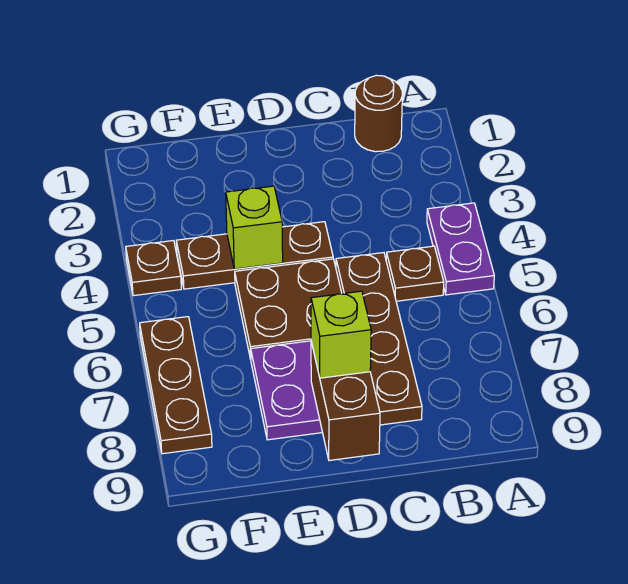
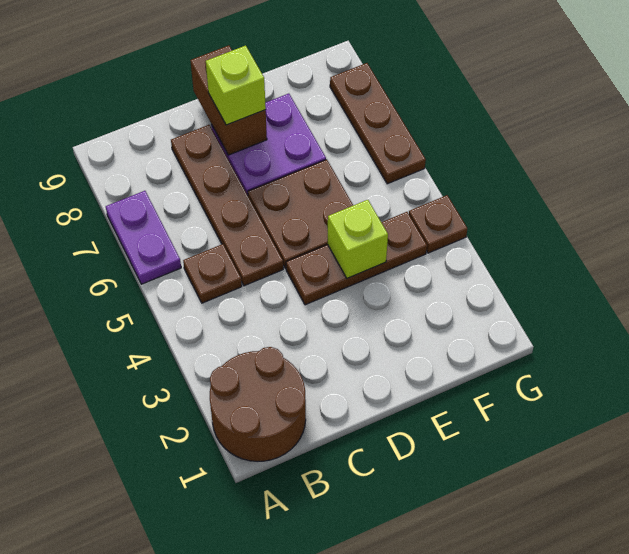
purple plate A4:A5 level 1 -> purple plate A6:A7 level 1
brown round brick B1 level 1 -> brown round brick A1:B2 level 1

